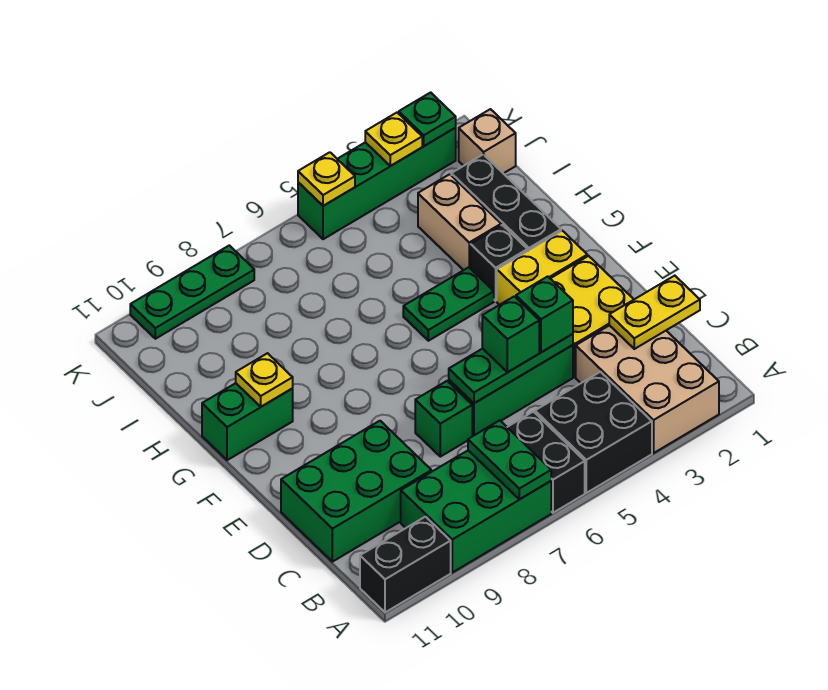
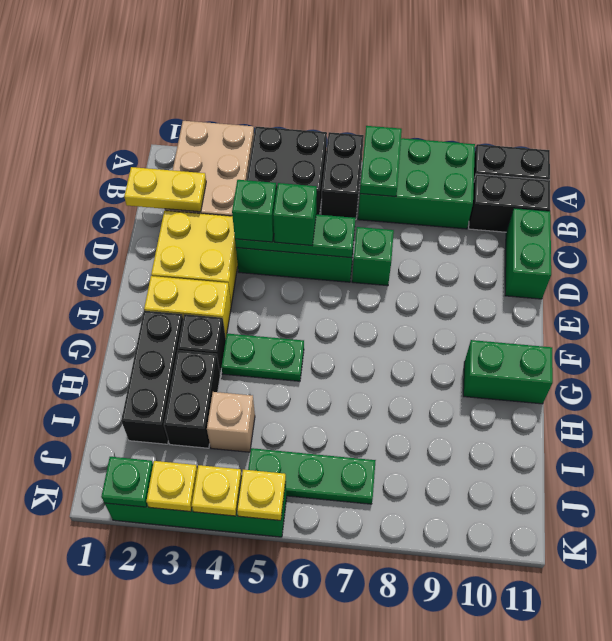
none -> black brick B10:B11 level 1
green brick C9:D11 level 1 -> green brick C11:D11 level 1
yellow plate G10 level 2 -> yellow plate K4 level 2
tan brick H3:I3 level 1 -> black brick H3:I3 level 1
tan brick J1 level 1 -> tan brick I4 level 1
green plate K8:K10 level 1 -> green plate J5:J7 level 1

